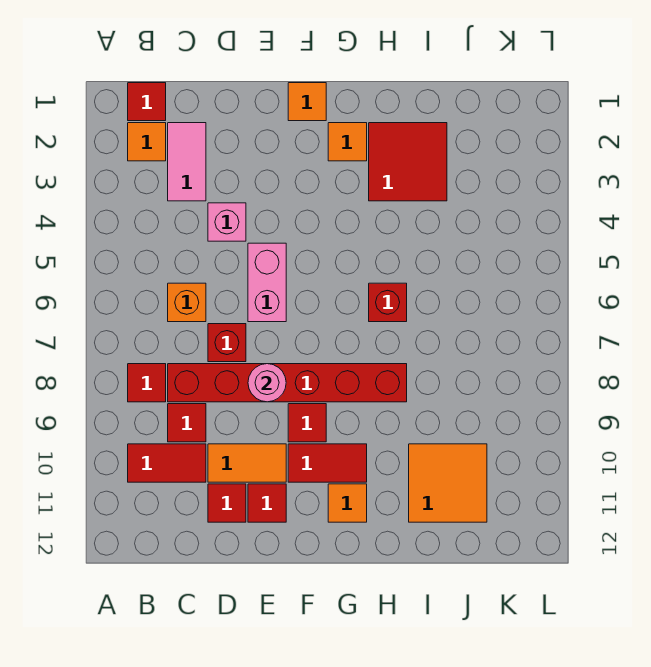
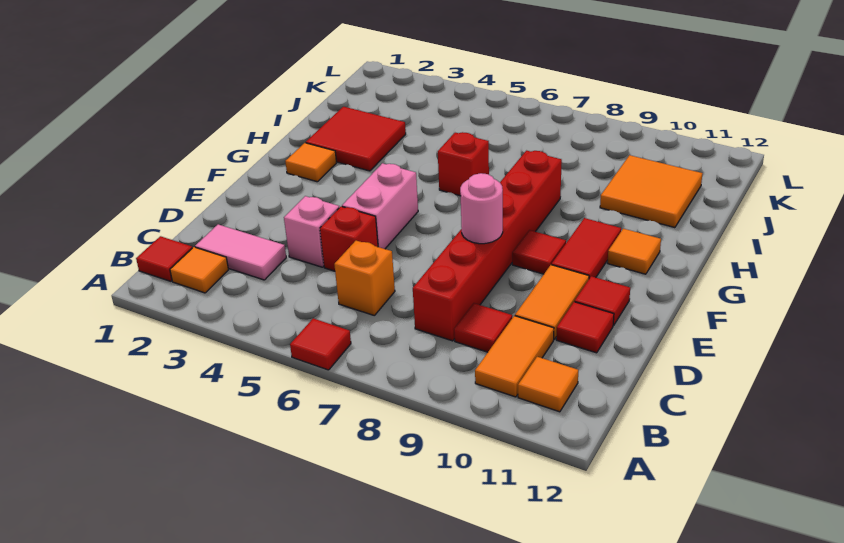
red tile B8 level 1 -> red tile A6 level 1
red tile B10:C10 level 1 -> orange tile B10:C10 level 1
red brick D7 level 1 -> red brick D5 level 1
pink brick E5:E6 level 1 -> pink brick E5:F5 level 1
orange tile F1 level 1 -> orange tile B11 level 1

